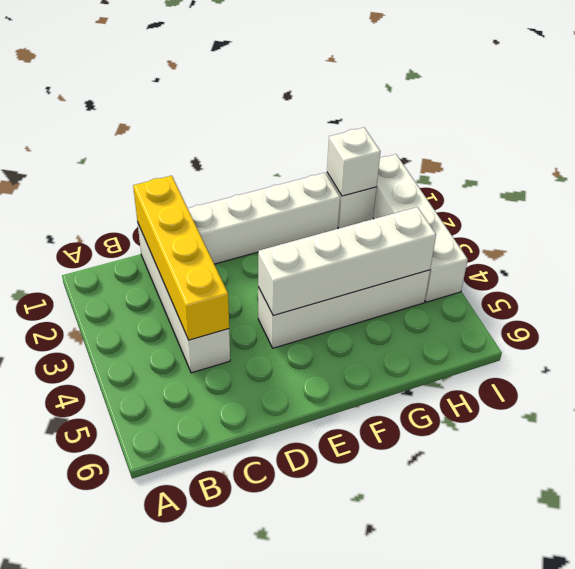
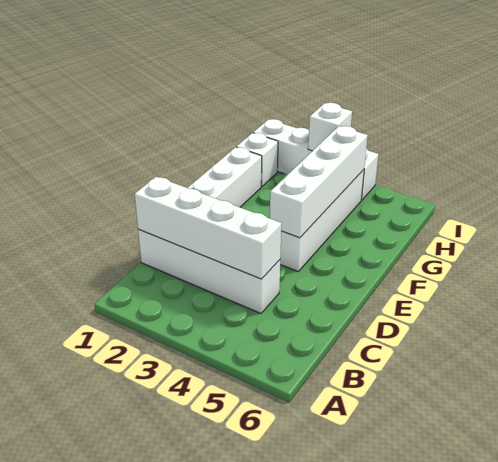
yellow brick C1:C4 level 2 -> white brick C1:C4 level 2
white brick H1 level 2 -> white brick I3 level 2

